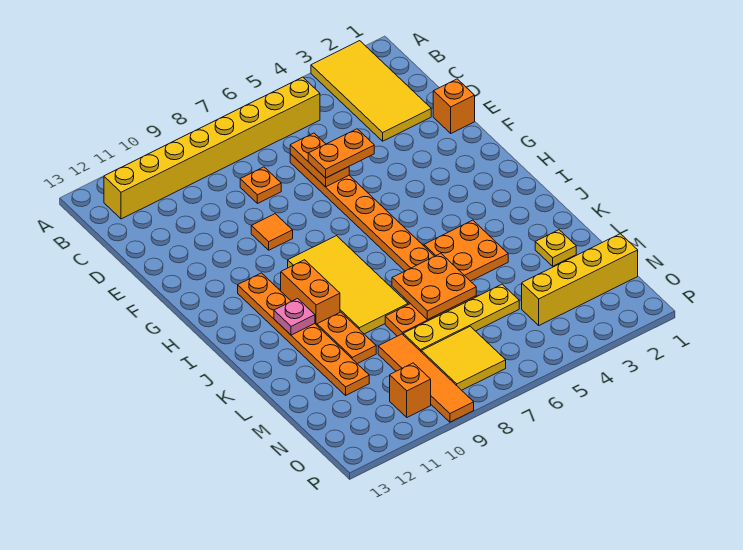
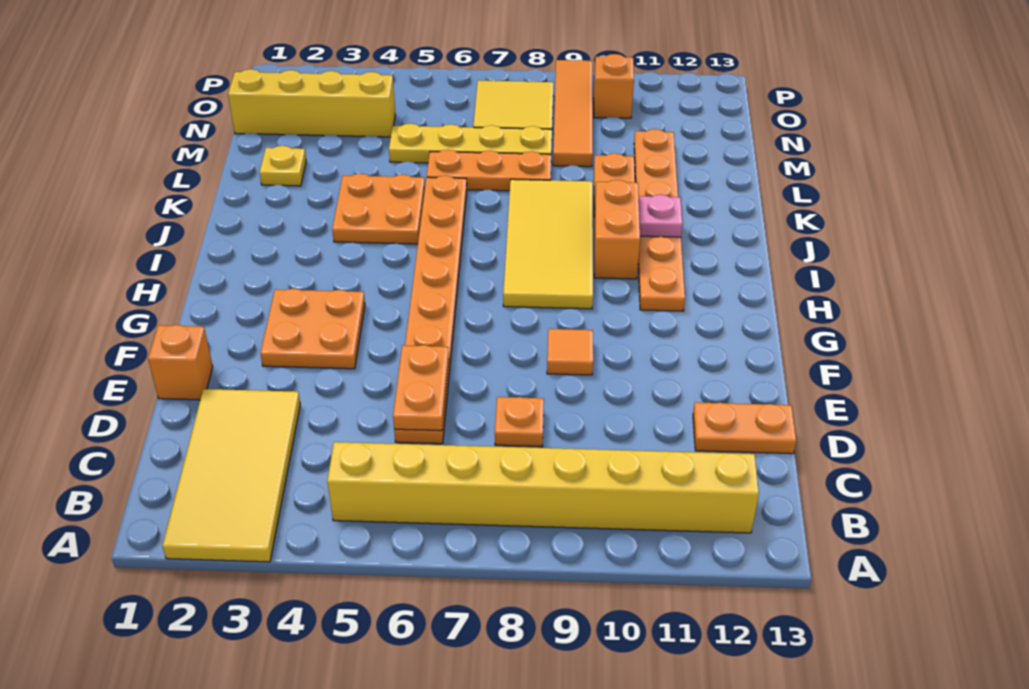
orange plate E5:E6 level 3 -> orange plate D12:D13 level 1
orange plate K6:L7 level 2 -> orange plate F3:G4 level 1

